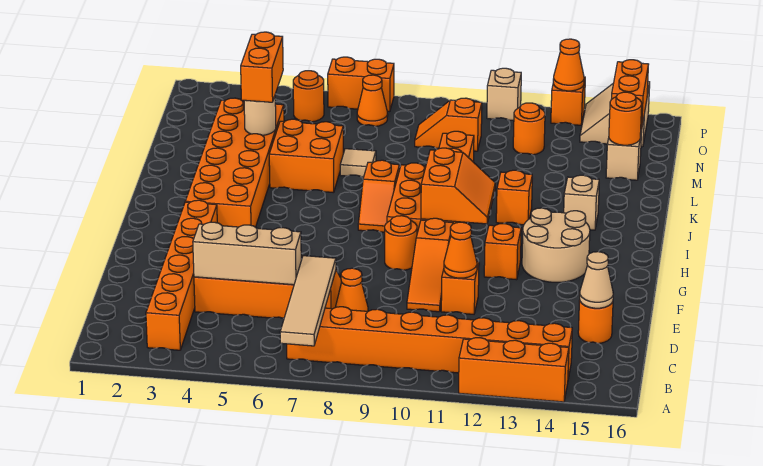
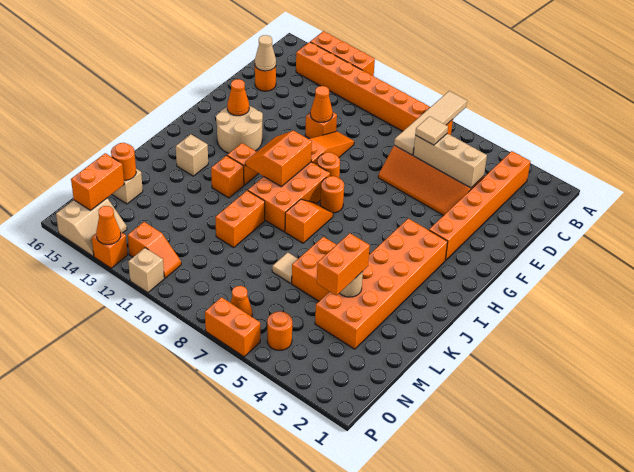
none -> tan tile D6 level 3
orange cone D8 level 1 -> orange cone G14 level 2
orange brick G12 level 1 -> orange brick I12 level 1
orange slope N9:N10 level 1 top 10 -> orange slope O11:O12 level 1 top 12
orange round brick N12 level 1 -> orange round brick H8 level 1

